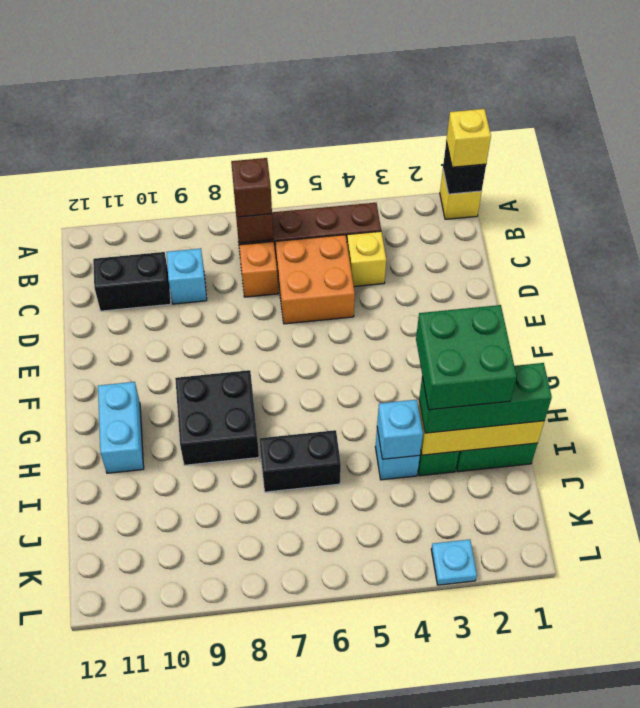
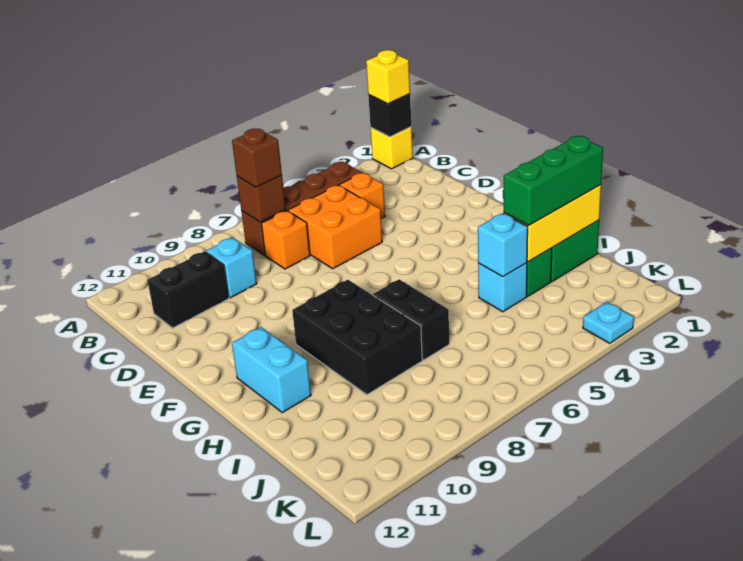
yellow brick C4 level 1 -> orange brick C4 level 1
black brick G8:H9 level 1 -> black brick G8:I9 level 1
green brick H2:I3 level 4 -> none
black brick I6:I7 level 1 -> black brick H7:I7 level 1

